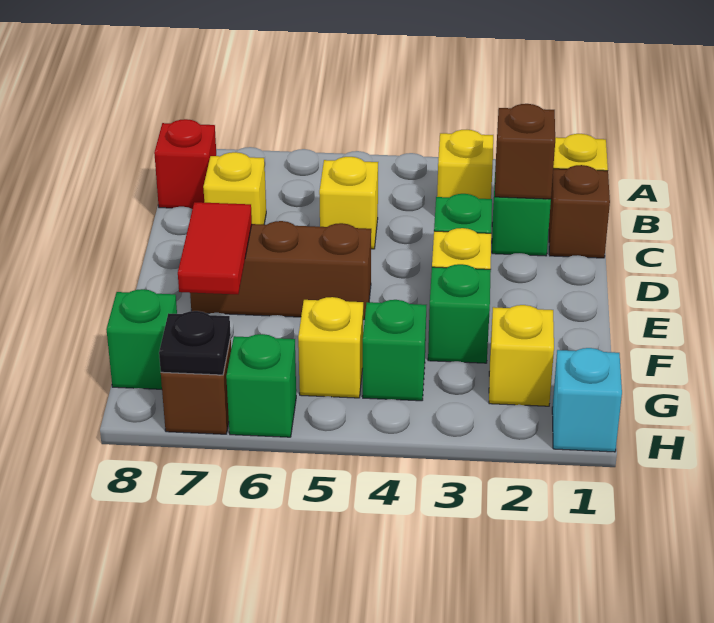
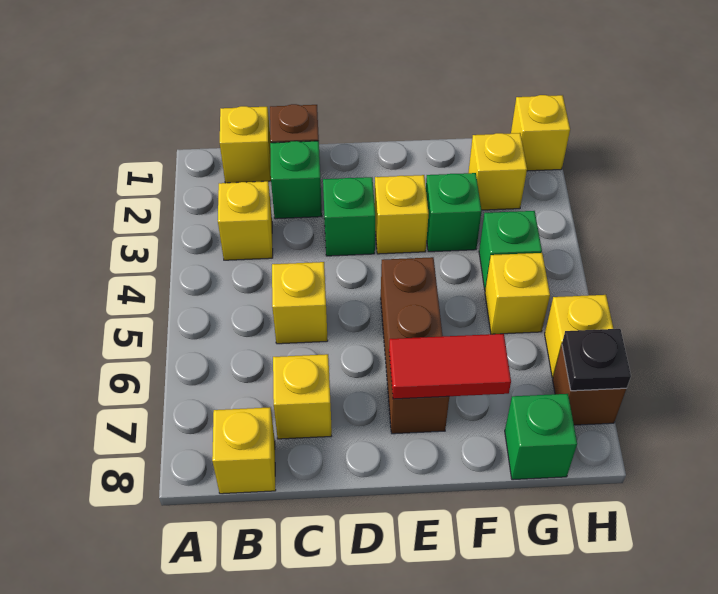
red brick B8 level 1 -> yellow brick B8 level 1
brown brick C2 level 2 -> none
cyan brick H1 level 1 -> yellow brick H1 level 1
green brick H6 level 1 -> yellow brick H6 level 1

